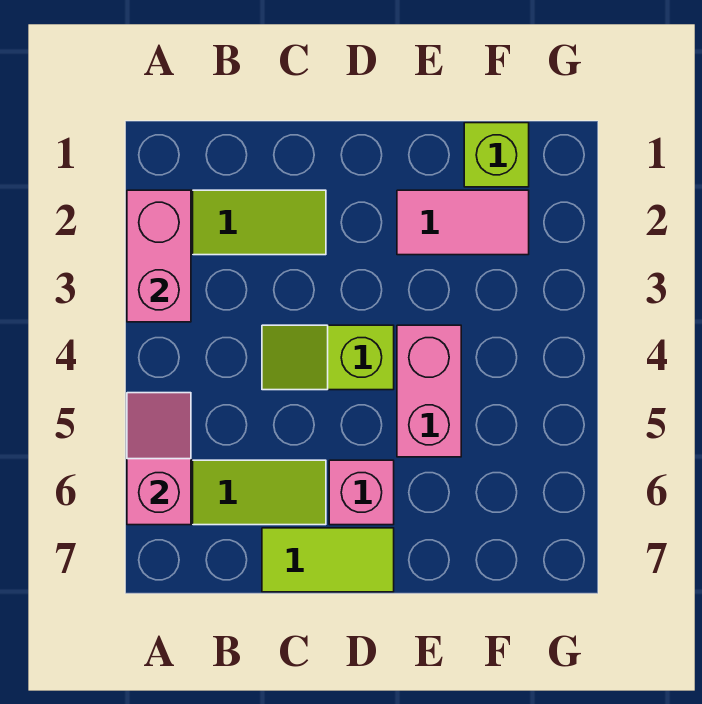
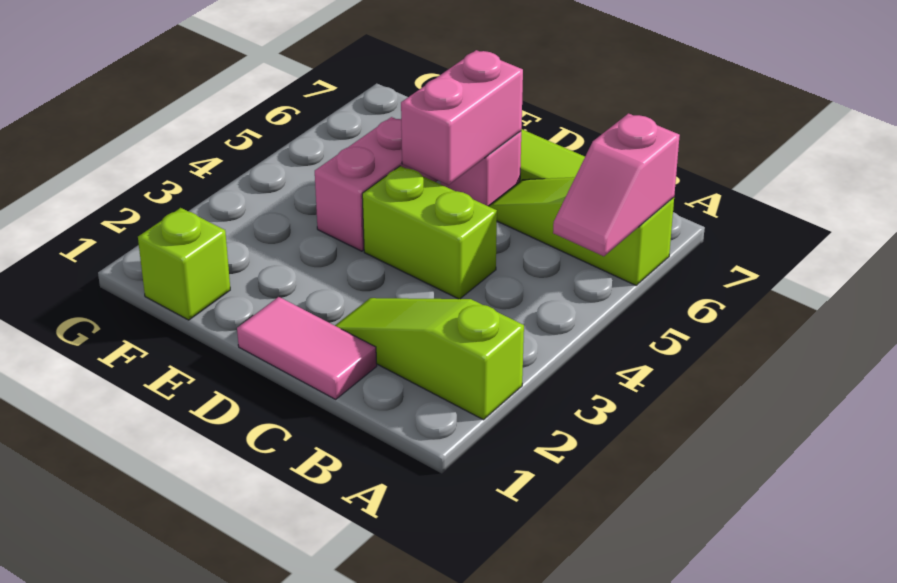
pink brick A2:A3 level 2 -> pink brick D5:D6 level 2
lime slope C4:D4 level 1 top D -> lime brick C4:D4 level 1
pink tile E2:F2 level 1 -> pink tile C1:D1 level 1

